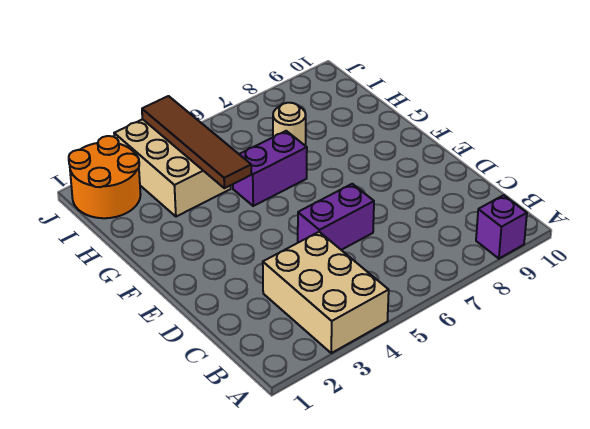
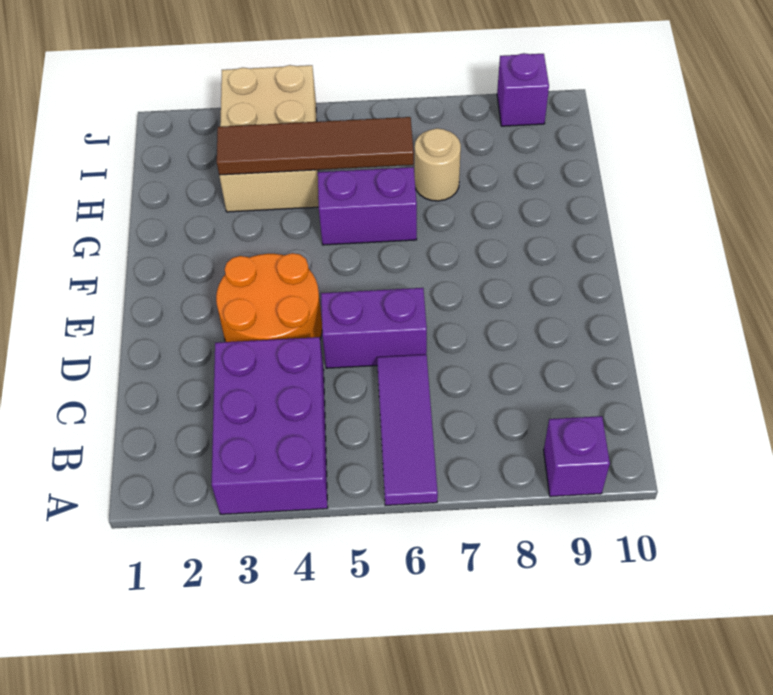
tan brick A3:C4 level 1 -> purple brick A3:C4 level 1
none -> purple tile A6:C6 level 1
brown tile G4:J4 level 2 -> brown tile H3:H6 level 2
orange round brick I1:J2 level 1 -> orange round brick D3:E4 level 1
none -> purple brick J9 level 1

